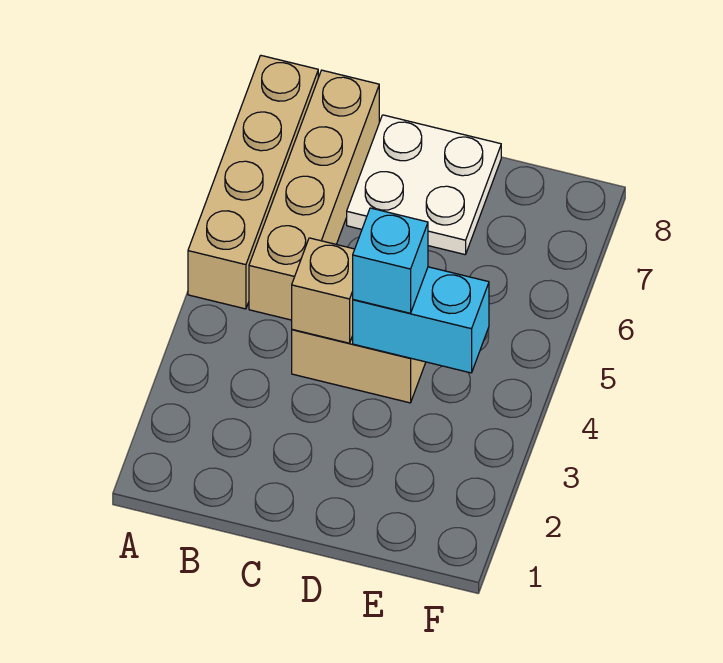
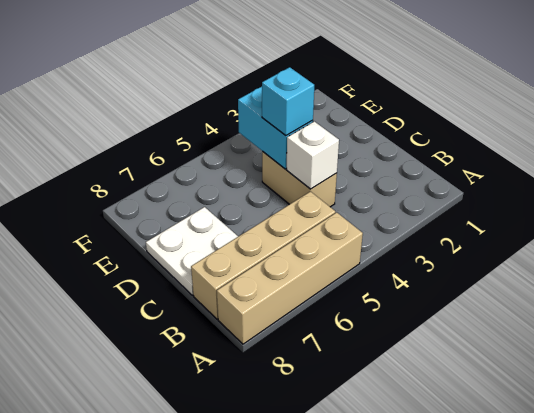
tan brick C4 level 2 -> white brick C4 level 2

